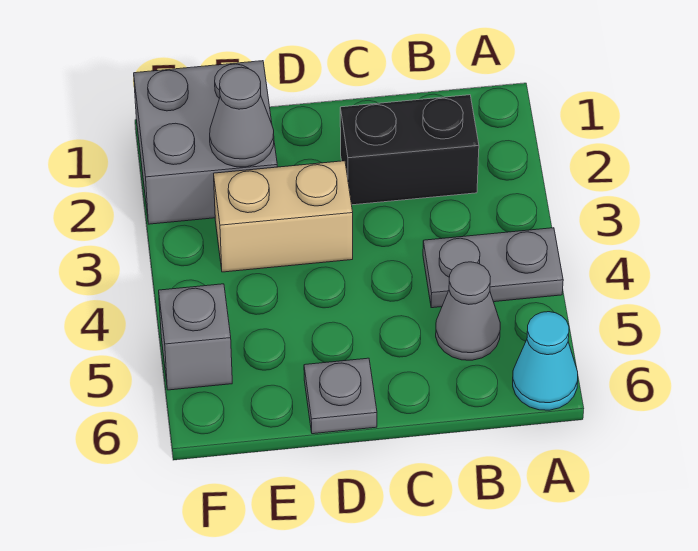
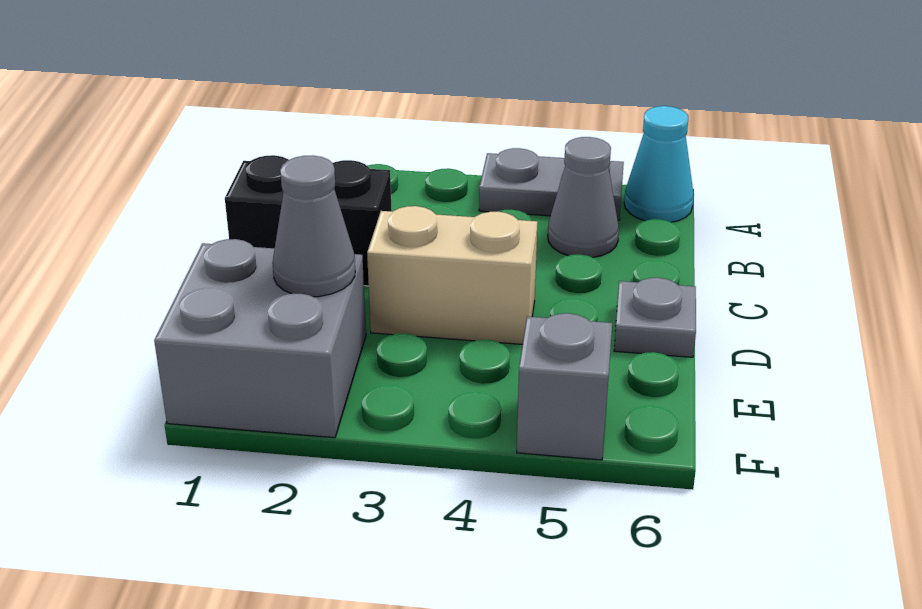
grey plate A4:B4 level 1 -> grey plate A4:A5 level 1
black brick B2:C2 level 1 -> black brick C1:C2 level 1
tan brick D3:E3 level 1 -> tan brick D3:D4 level 1

